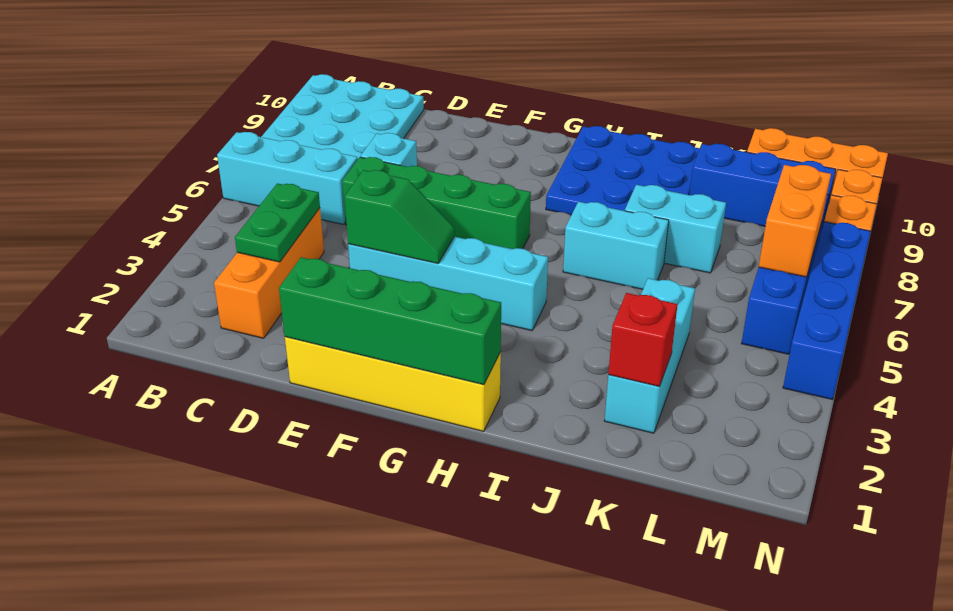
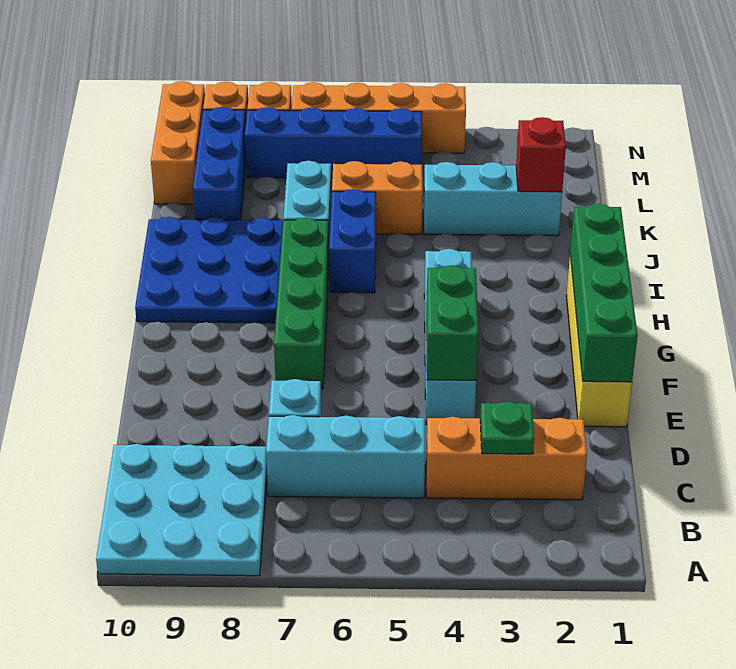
cyan brick A6:C6 level 1 -> cyan brick C5:C7 level 1
green plate C3:C4 level 2 -> green plate C3 level 2
green brick D6:G6 level 1 -> green brick F7:I7 level 1
green slope E4:F4 level 2 top E -> green brick E4:F4 level 2
cyan brick I6:J6 level 1 -> blue brick I6:J6 level 1
orange brick M6:M7 level 2 -> orange brick K5:K6 level 1
blue brick N4:N7 level 1 -> orange brick N4:N7 level 1

